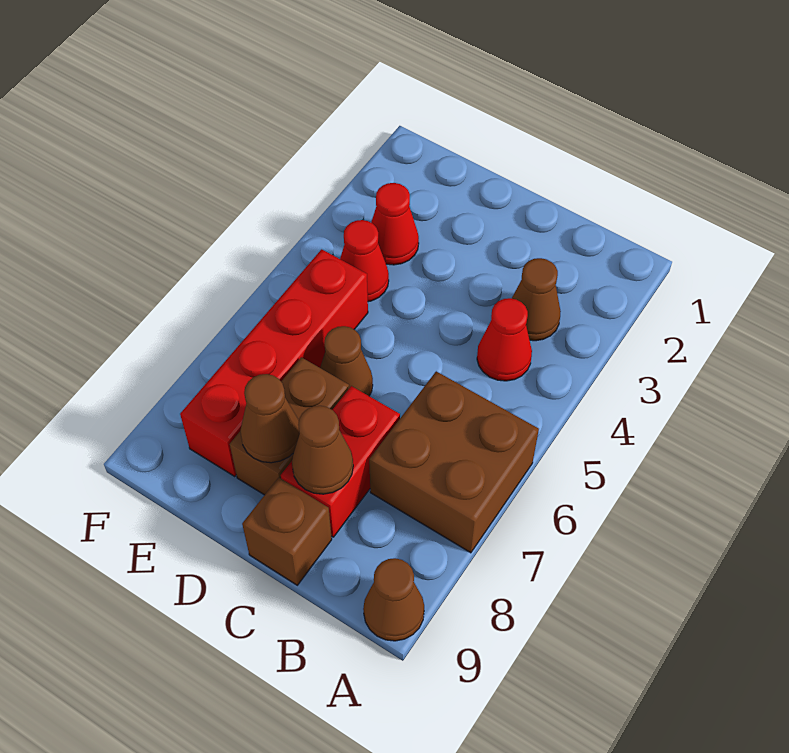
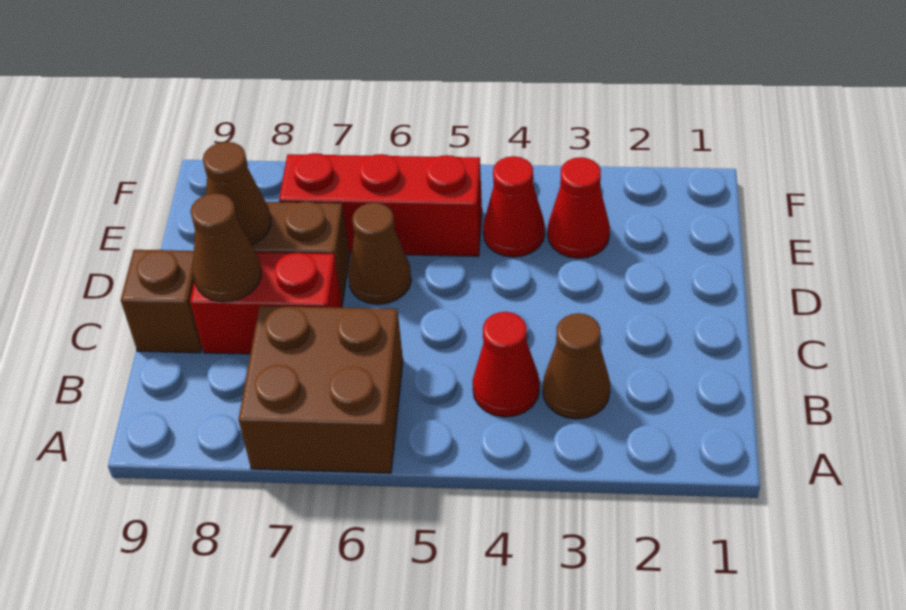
brown cone A9 level 1 -> none
red brick E5:E8 level 1 -> red brick E5:E7 level 1

